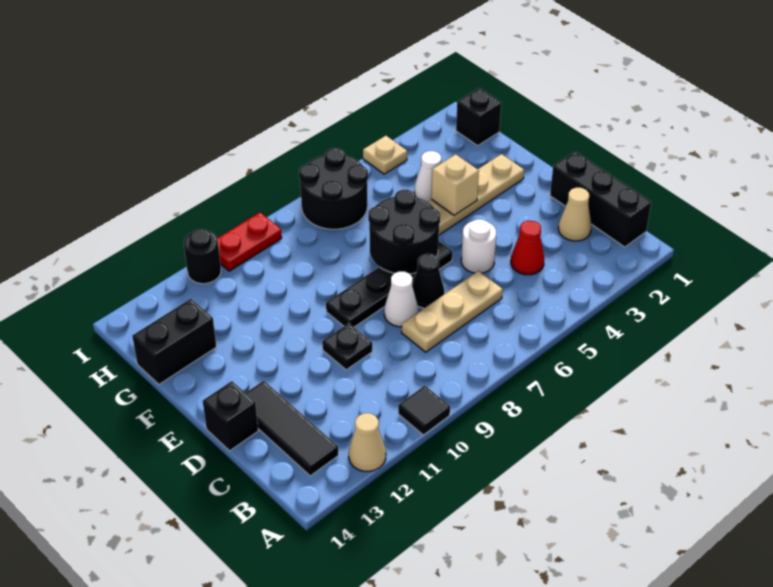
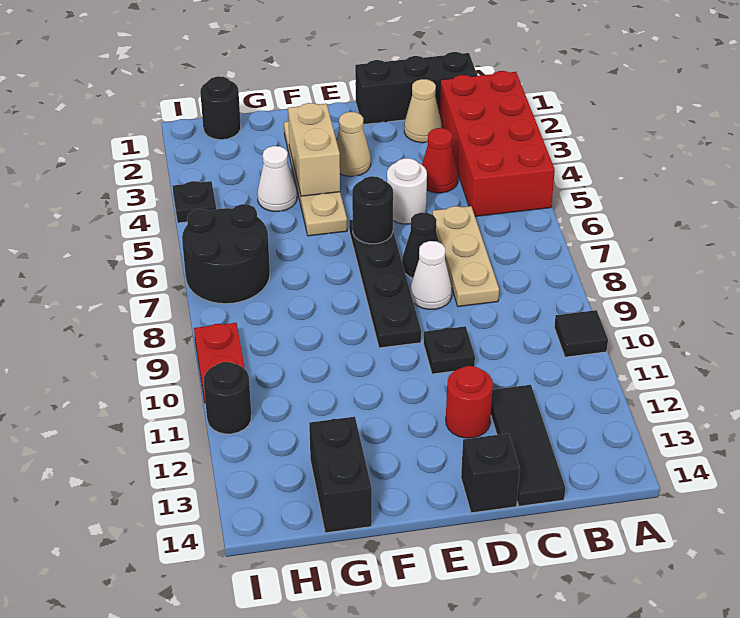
none -> red brick A2:B5 level 1
tan cone A12 level 1 -> tan cone E3 level 1
black tile B13:D13 level 1 -> black tile C12:C14 level 1
none -> red round brick D12 level 1
black round brick E6:F7 level 2 -> black round brick E6 level 2
tan brick F4 level 2 -> tan brick F3:F4 level 2
black brick H1 level 1 -> black round brick H1 level 1
tan plate I4 level 1 -> black plate I4 level 1

